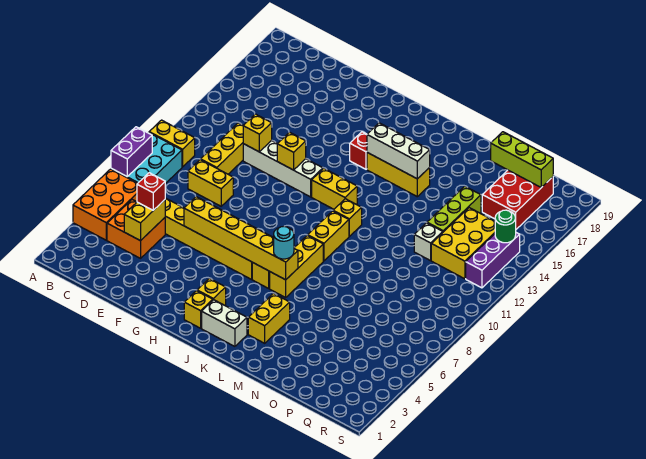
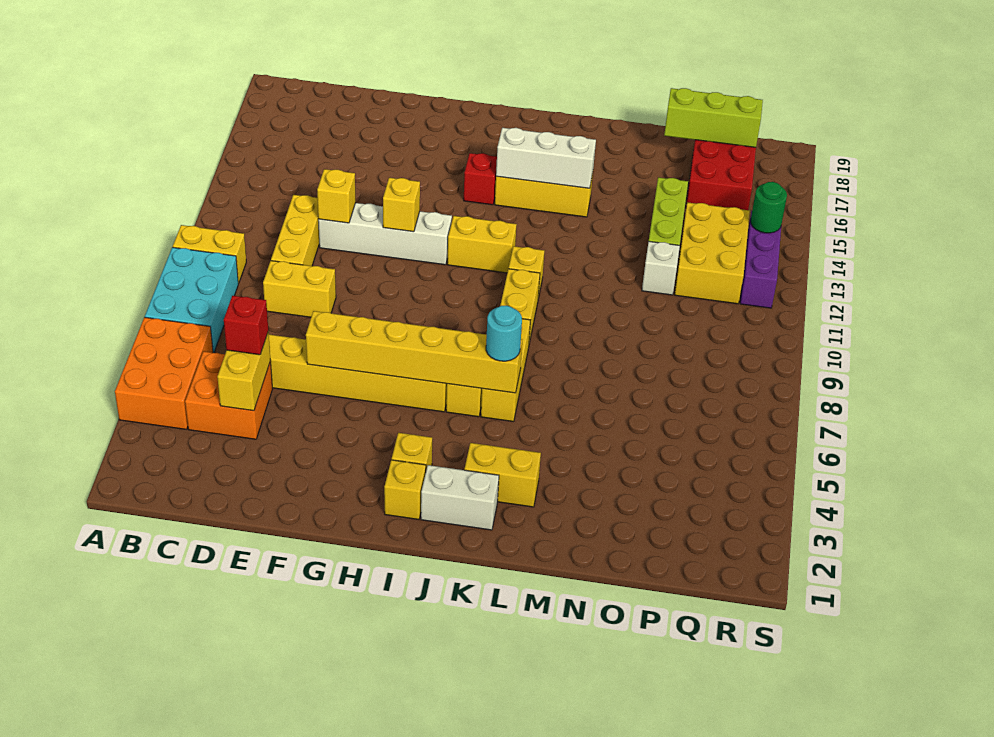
purple brick A7:A8 level 2 -> none
yellow brick L3:L4 level 1 -> yellow brick K3:L3 level 1

